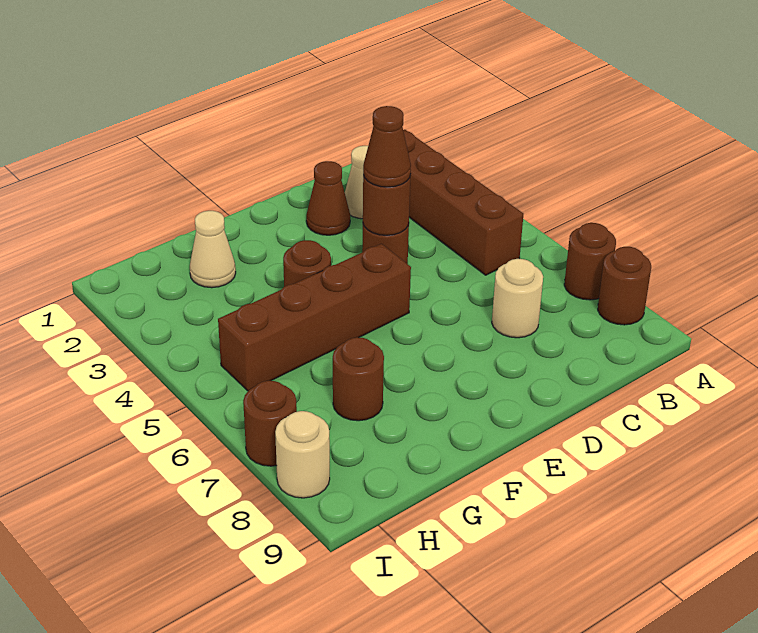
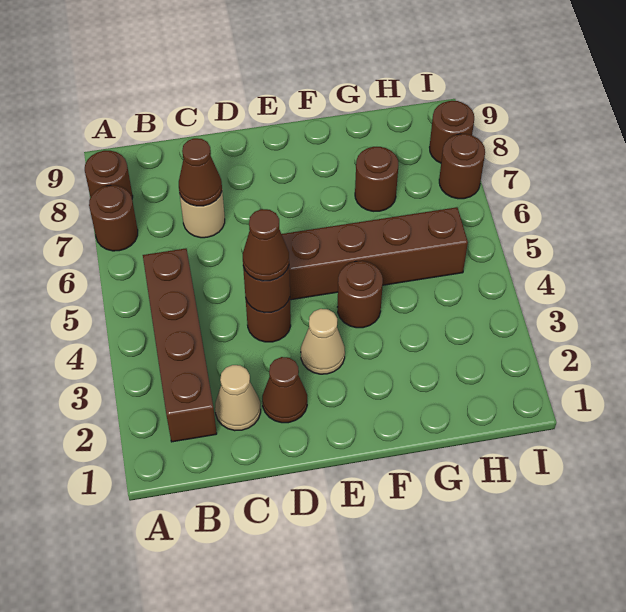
none -> brown cone C7 level 2
tan cone G2 level 1 -> tan cone E3 level 1
tan round brick I8 level 1 -> brown round brick I8 level 1

